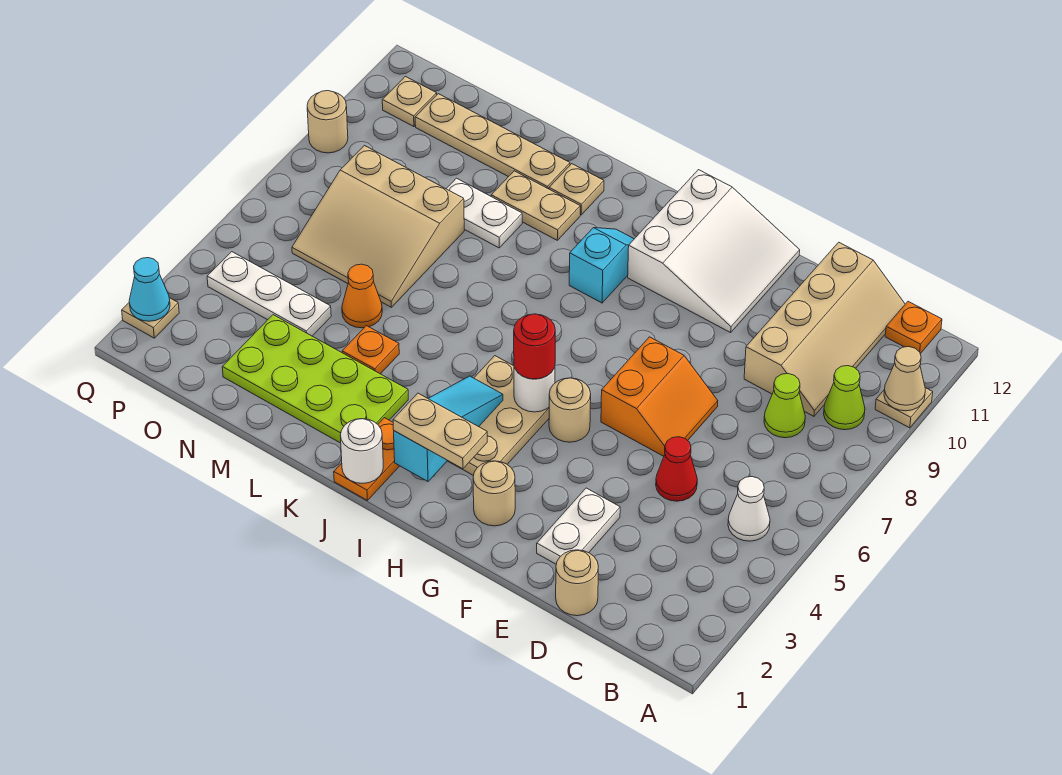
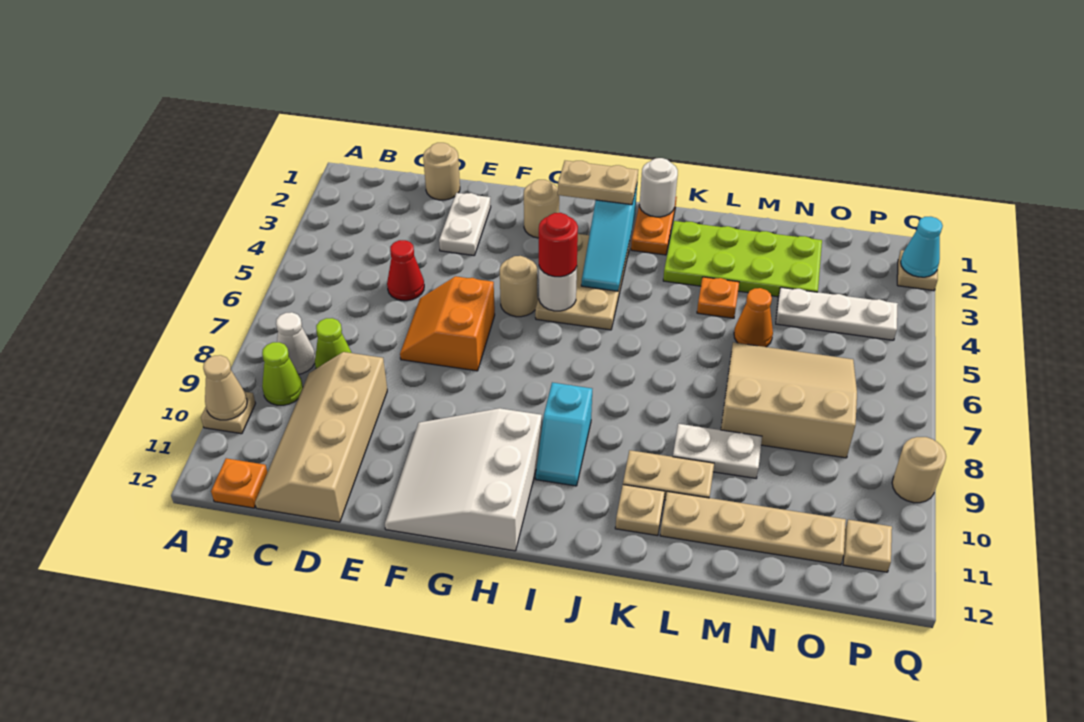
white cone B5 level 1 -> white cone B8 level 1

